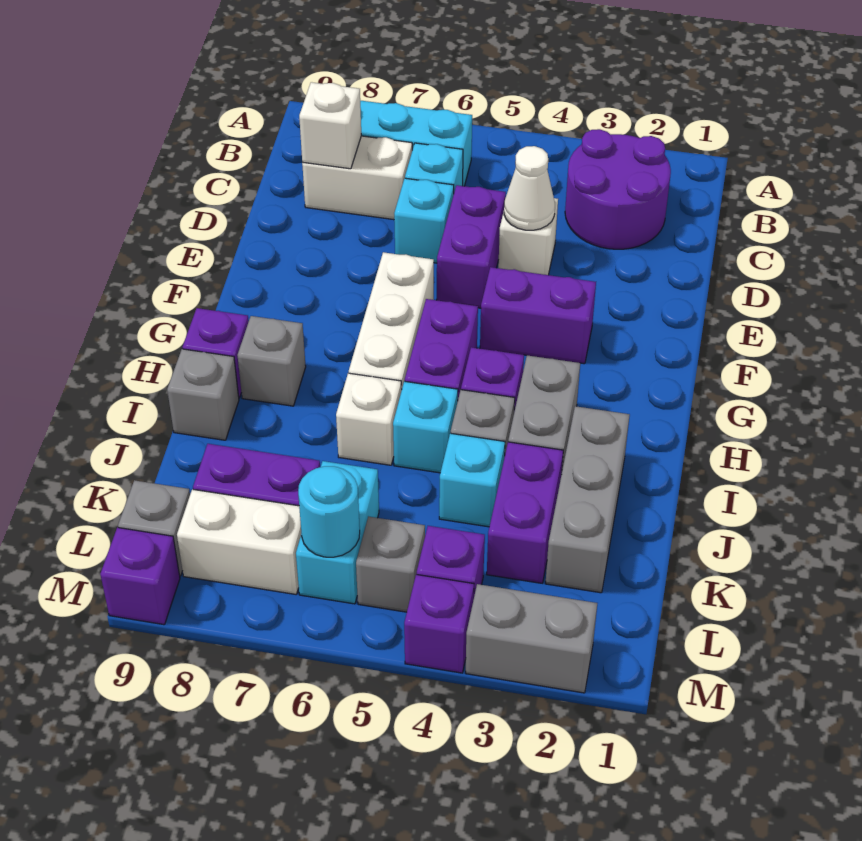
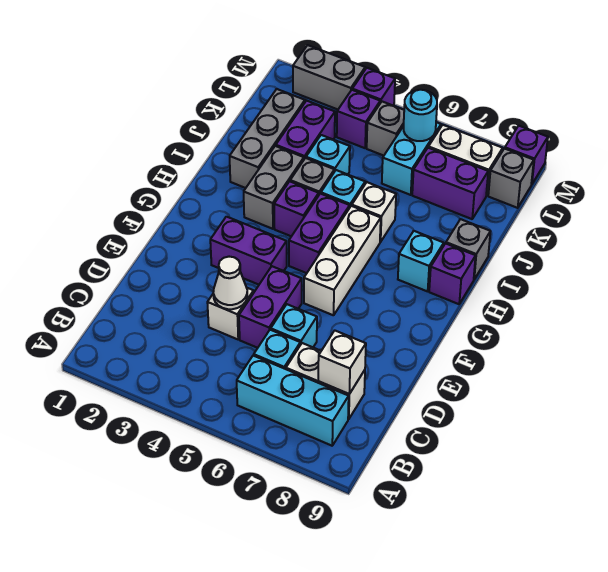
purple round brick B2:C3 level 1 -> none
grey brick H8 level 1 -> cyan brick H8 level 1

